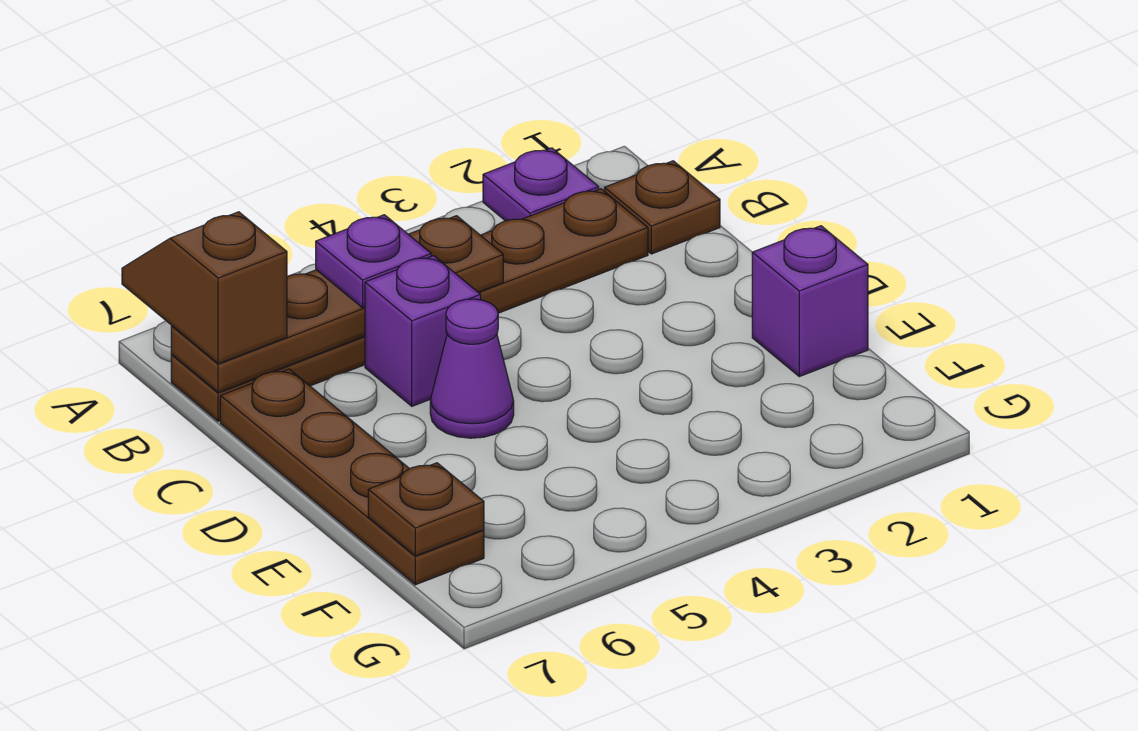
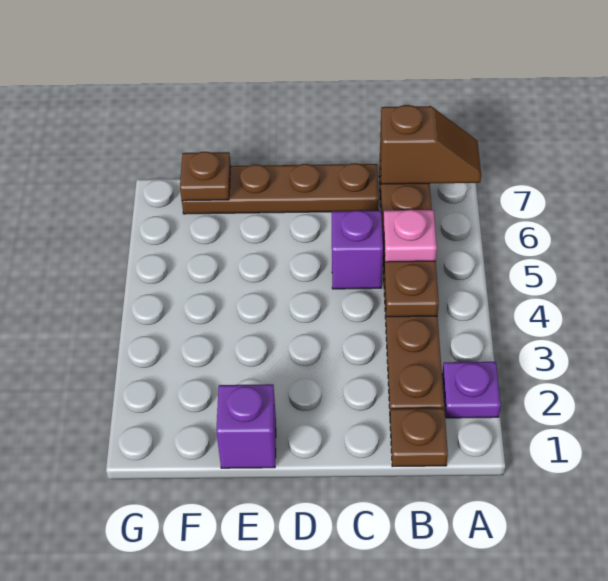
purple plate B5 level 3 -> pink plate B5 level 3
purple cone D5 level 1 -> none

